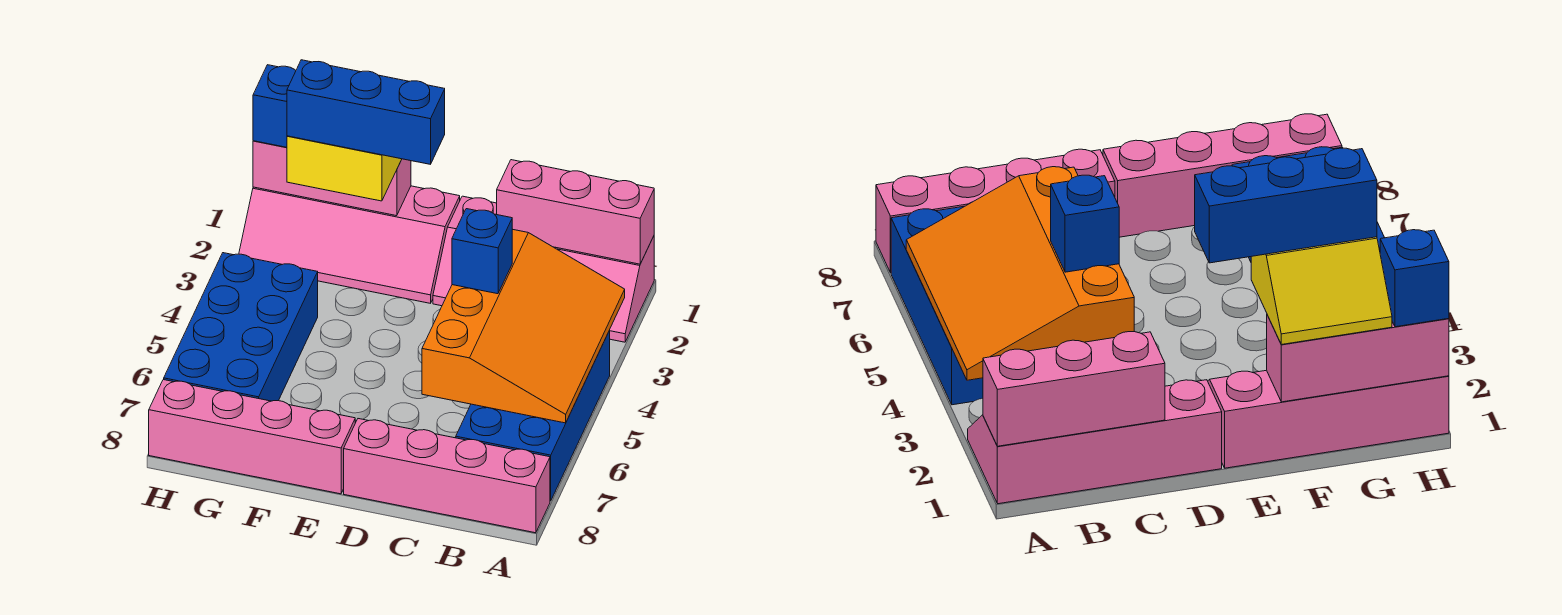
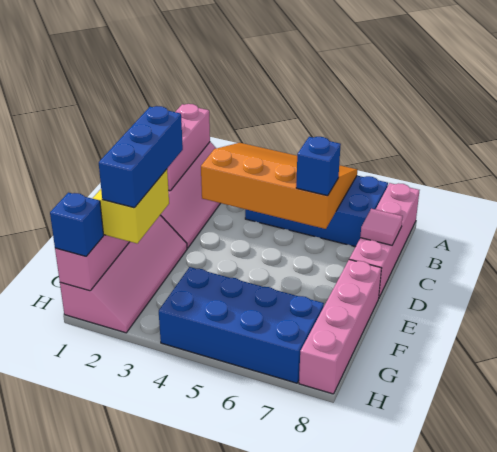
blue brick C4 level 3 -> blue brick C6 level 3
none -> pink tile C8 level 2

